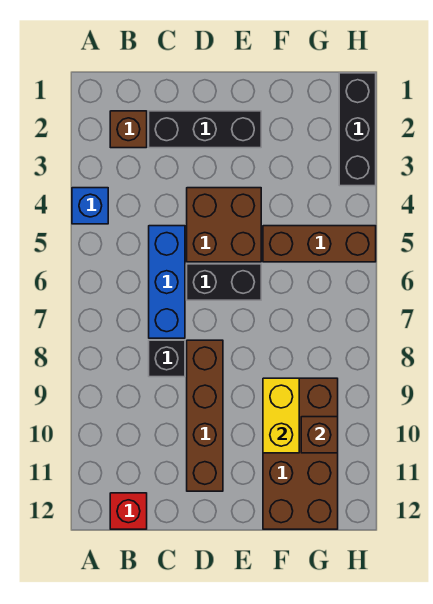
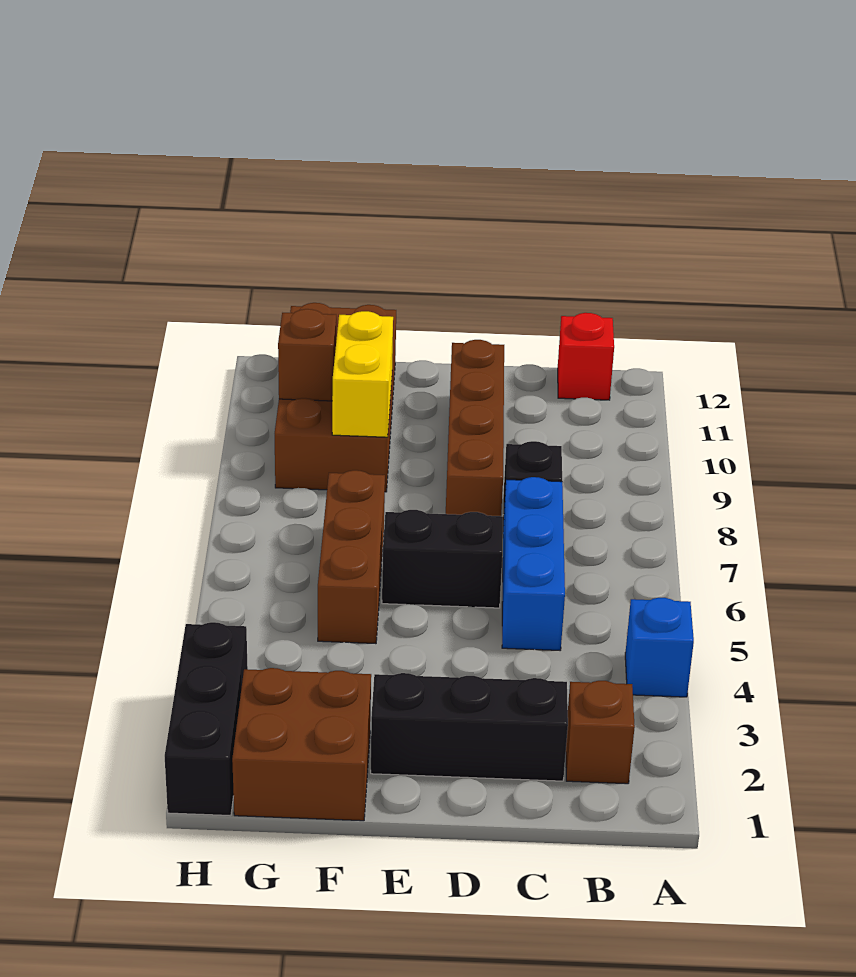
brown brick D4:E5 level 1 -> brown brick F1:G2 level 1
brown brick F5:H5 level 1 -> brown brick F5:F7 level 1

